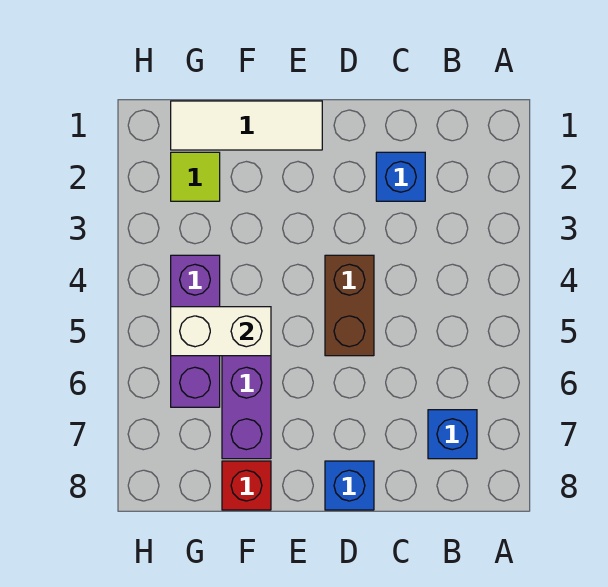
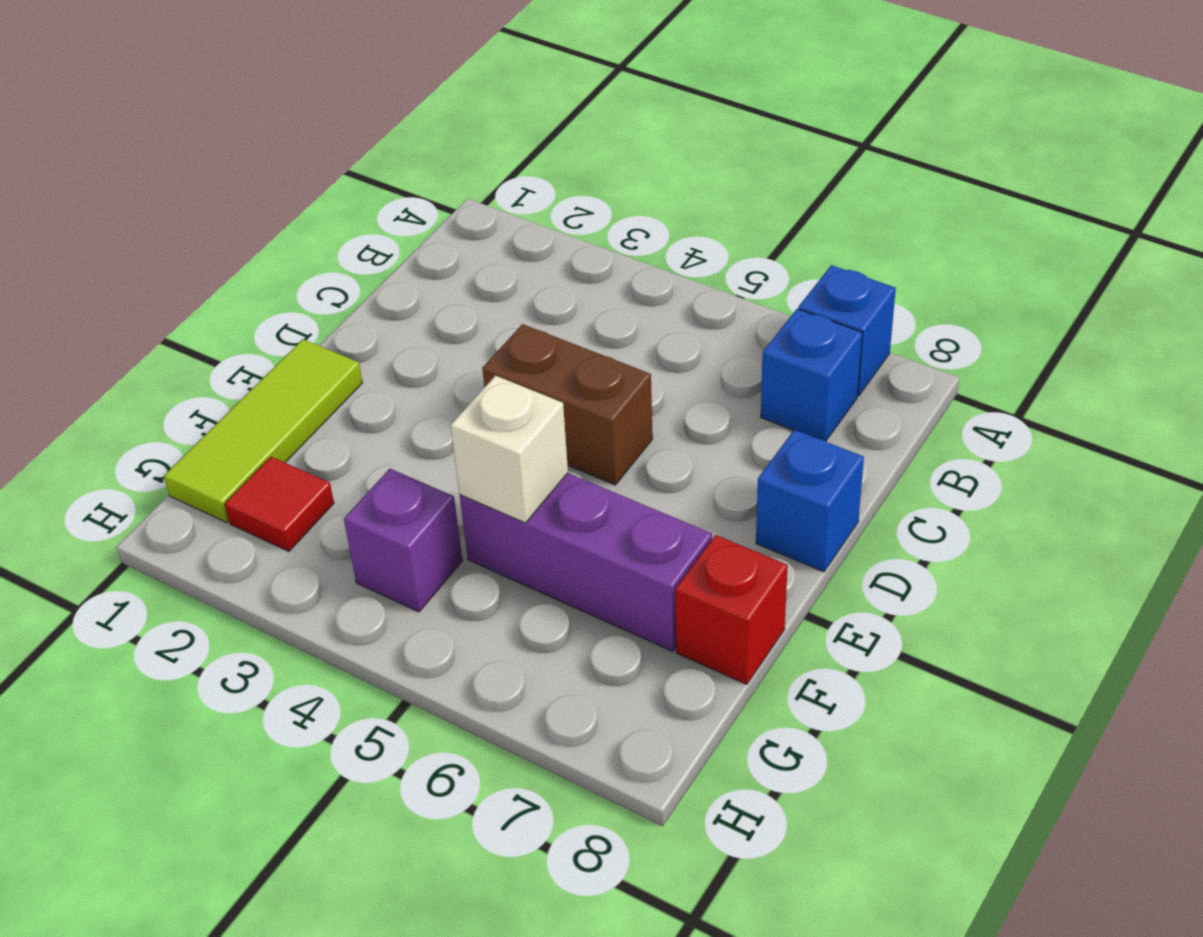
blue brick C2 level 1 -> blue brick A7 level 1
white tile E1:G1 level 1 -> lime tile E1:G1 level 1
white brick F5:G5 level 2 -> white brick F5 level 2
lime tile G2 level 1 -> red tile G2 level 1
purple brick G4:G6 level 1 -> purple brick G4 level 1

